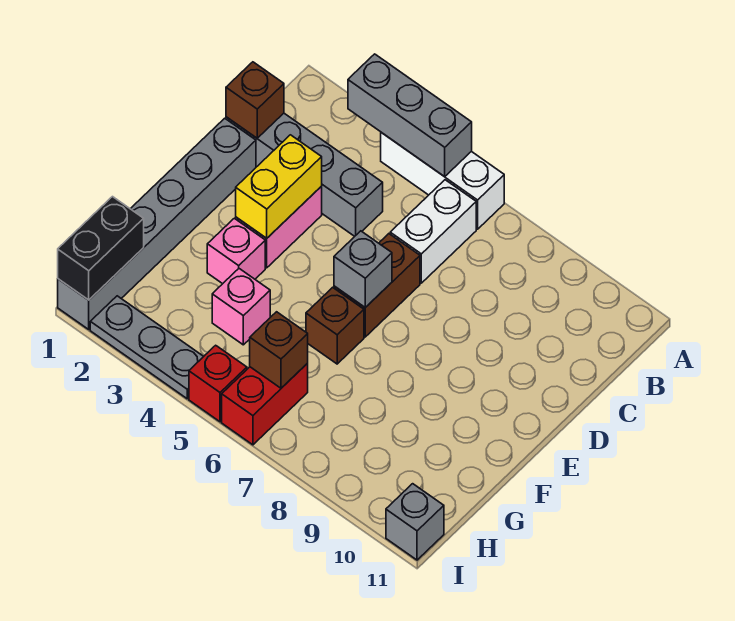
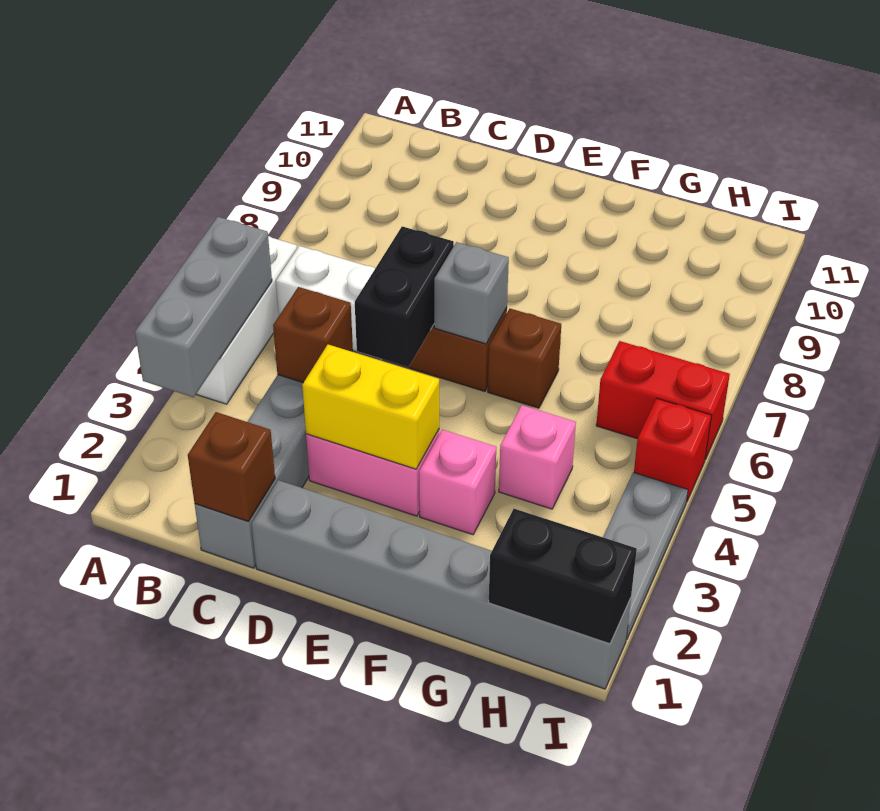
none -> black brick D5:D6 level 2
brown brick H6 level 2 -> brown brick C4 level 2
grey brick I11 level 1 -> none

